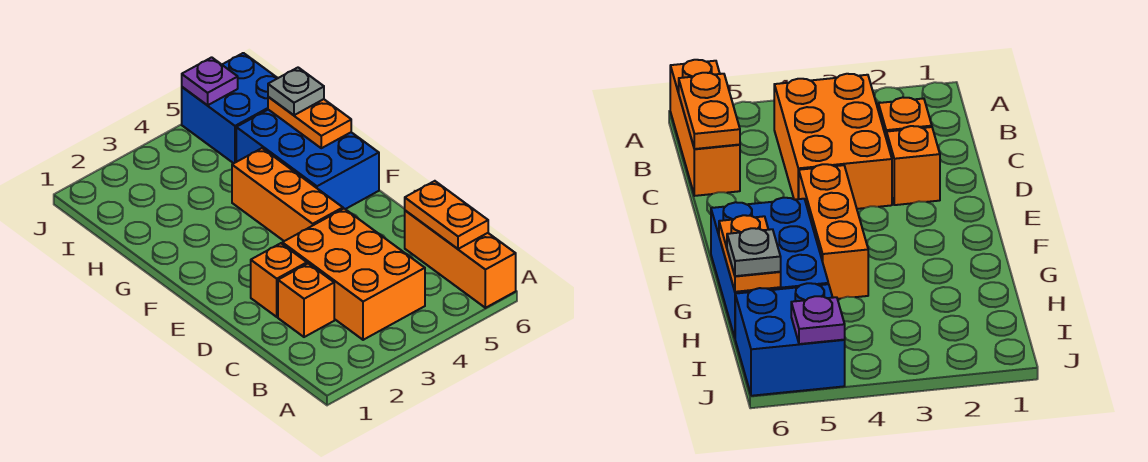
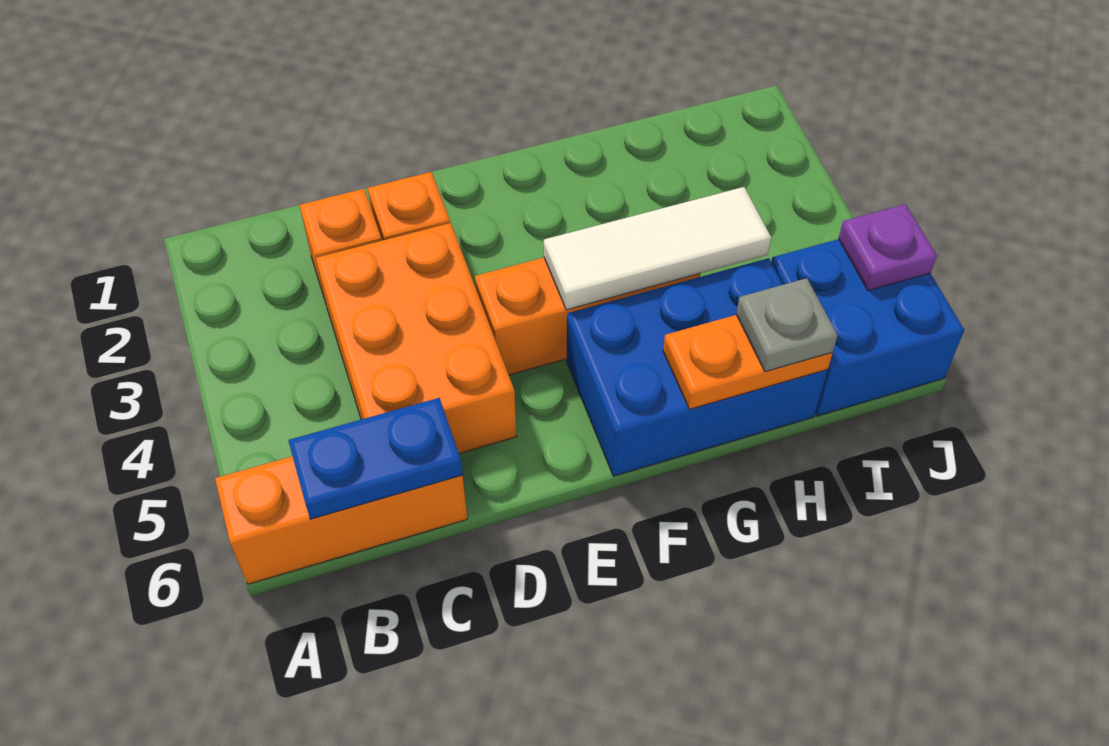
orange brick B3:D4 level 1 -> orange brick C3:D5 level 1
orange plate B6:C6 level 2 -> blue plate B6:C6 level 2
none -> white tile F4:H4 level 2

